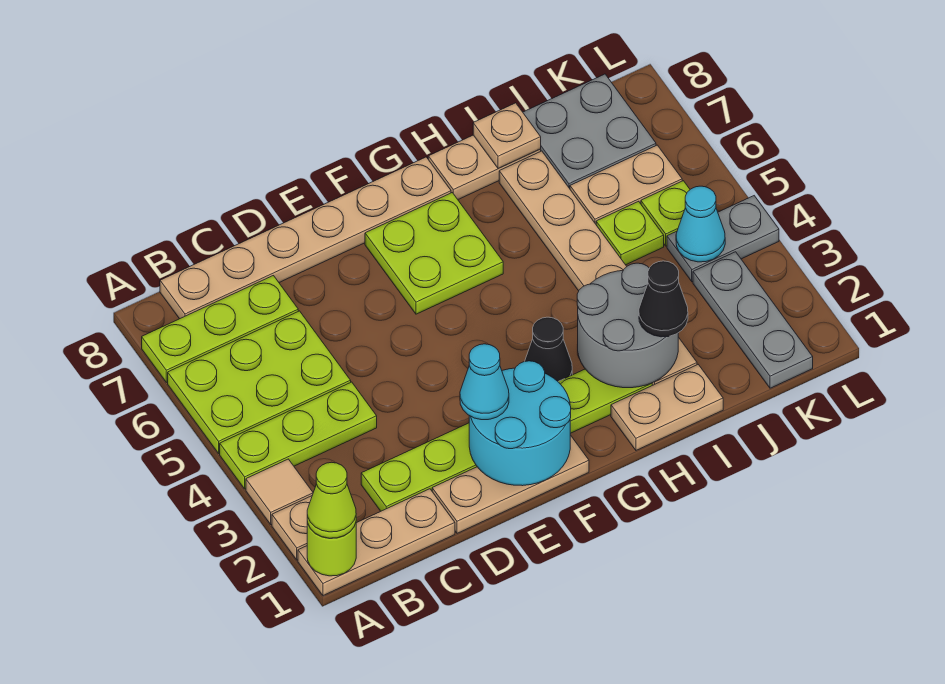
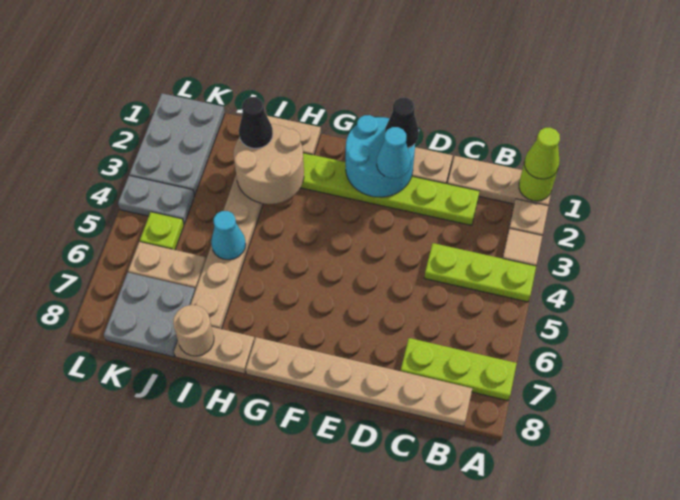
lime plate A5:C6 level 1 -> none
lime plate F6:G7 level 1 -> none
black cone G3 level 1 -> black cone E1 level 3
grey round brick H2:I3 level 2 -> tan round brick H2:I3 level 2
tan plate I8 level 2 -> tan round brick I8 level 2
lime plate J5 level 1 -> none
grey plate K1:K3 level 1 -> grey plate K1:L3 level 1
cyan cone K4 level 2 -> cyan cone I5 level 2

